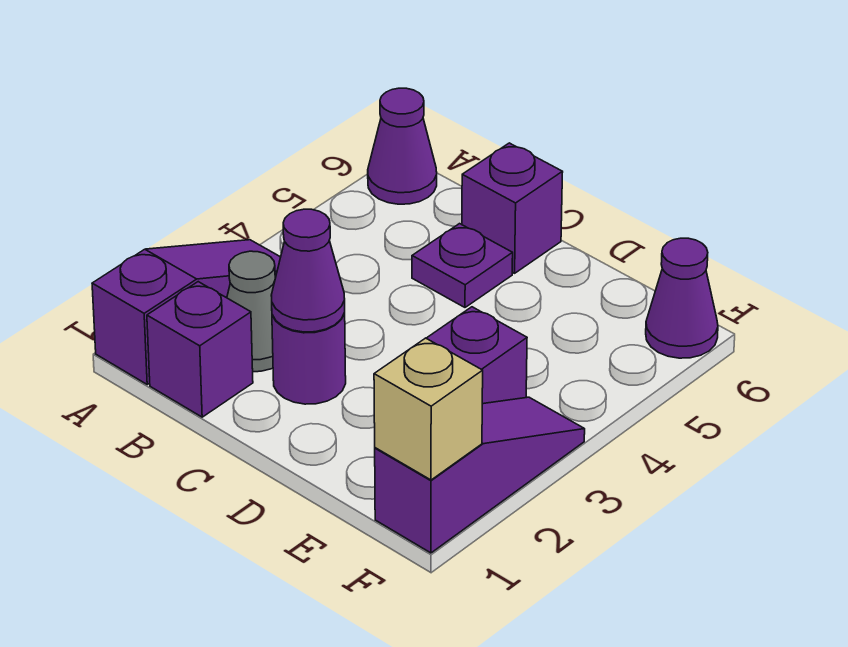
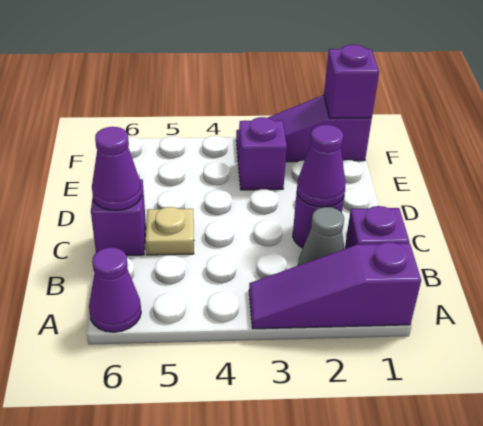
purple plate C5 level 1 -> tan plate C5 level 1
tan brick F1 level 2 -> purple brick F1 level 2
purple cone F6 level 1 -> purple cone C6 level 2

